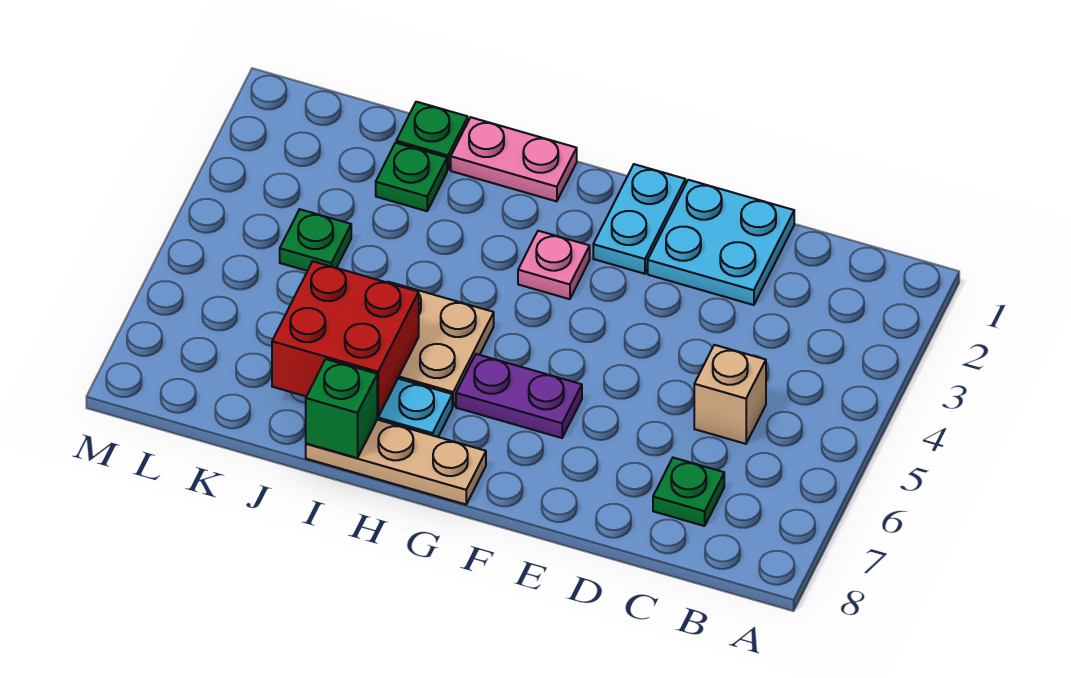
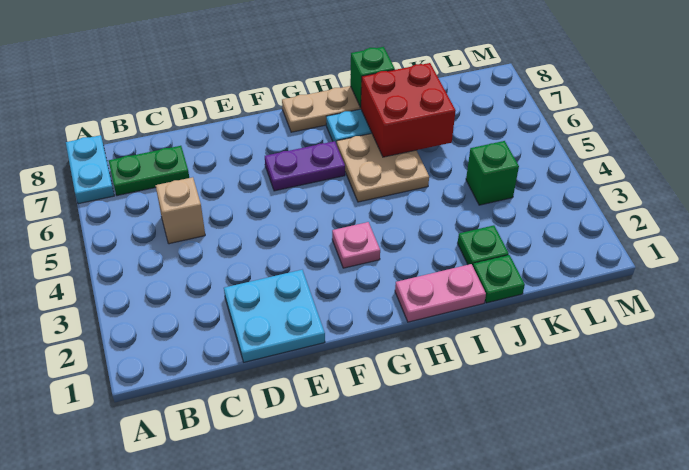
green plate C7 level 1 -> green plate B7:C7 level 1
cyan plate F1:F2 level 1 -> cyan plate A7:A8 level 1
green plate K4 level 1 -> green brick K4 level 1

